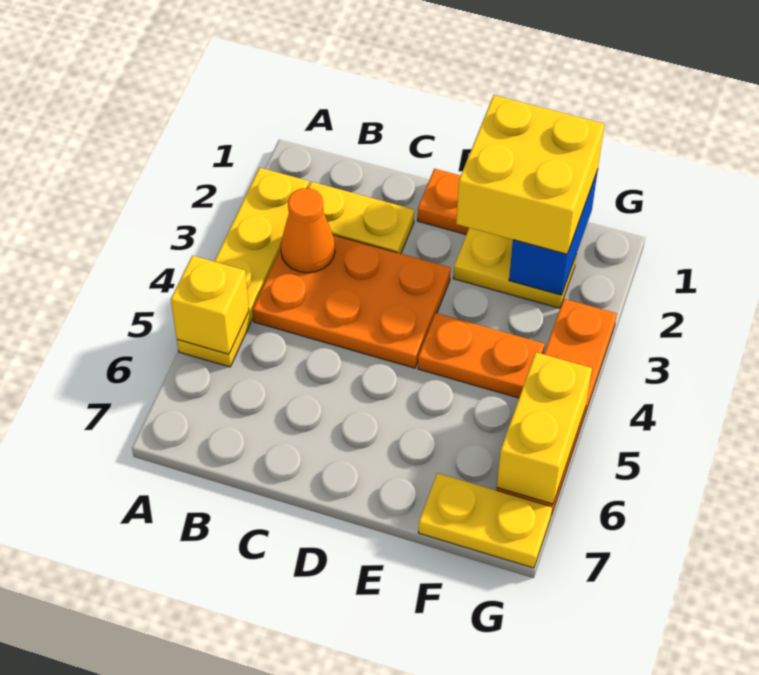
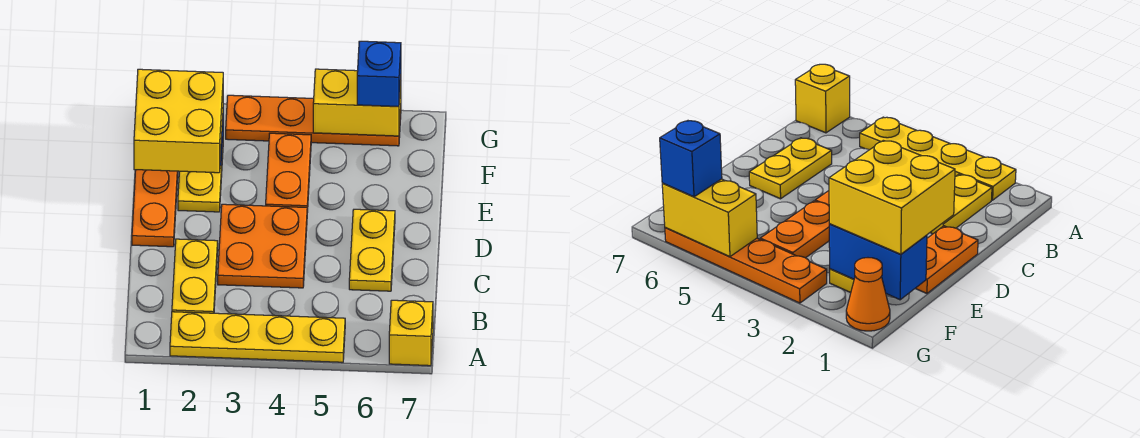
yellow brick A5 level 2 -> yellow brick A7 level 1
orange plate B3:D4 level 1 -> orange plate C3:D4 level 1
orange cone B3 level 2 -> orange cone G1 level 1
yellow plate F7:G7 level 1 -> yellow plate C6:D6 level 1
none -> blue brick G6 level 3

